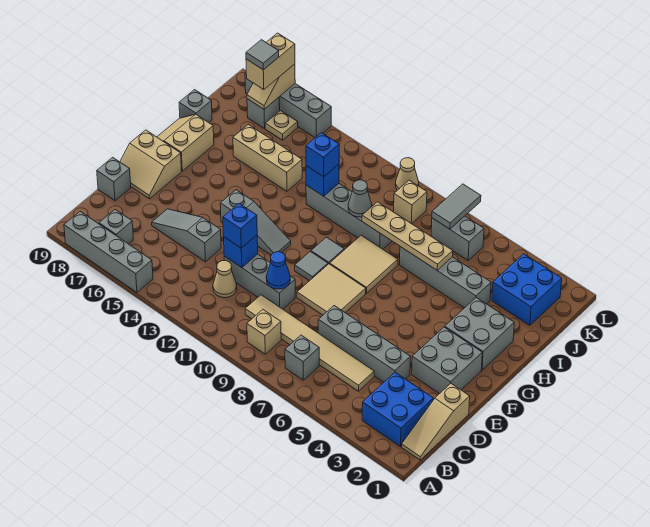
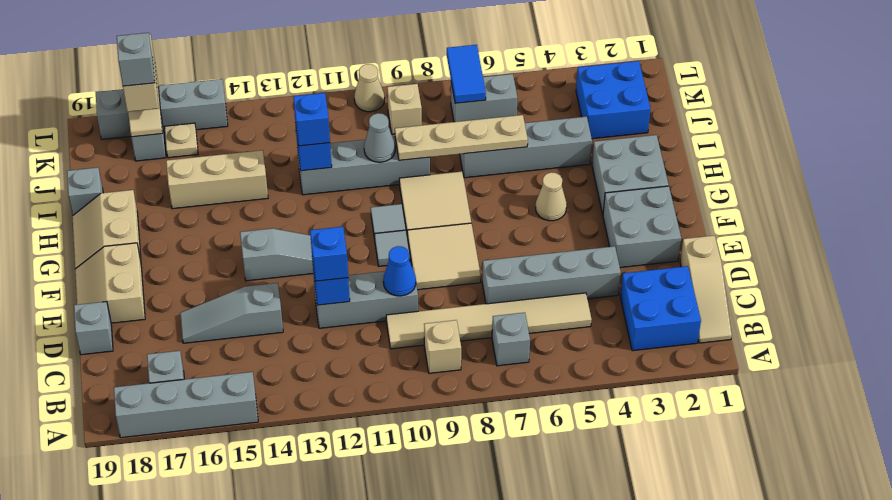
tan cone C12 level 1 -> tan cone G5 level 1
tan slope E18:F19 level 1 top F -> tan slope E18:F19 level 1 top 18
grey tile K7:L7 level 2 -> blue tile K7:L7 level 2
grey tile K17 level 4 -> grey brick K17 level 4

